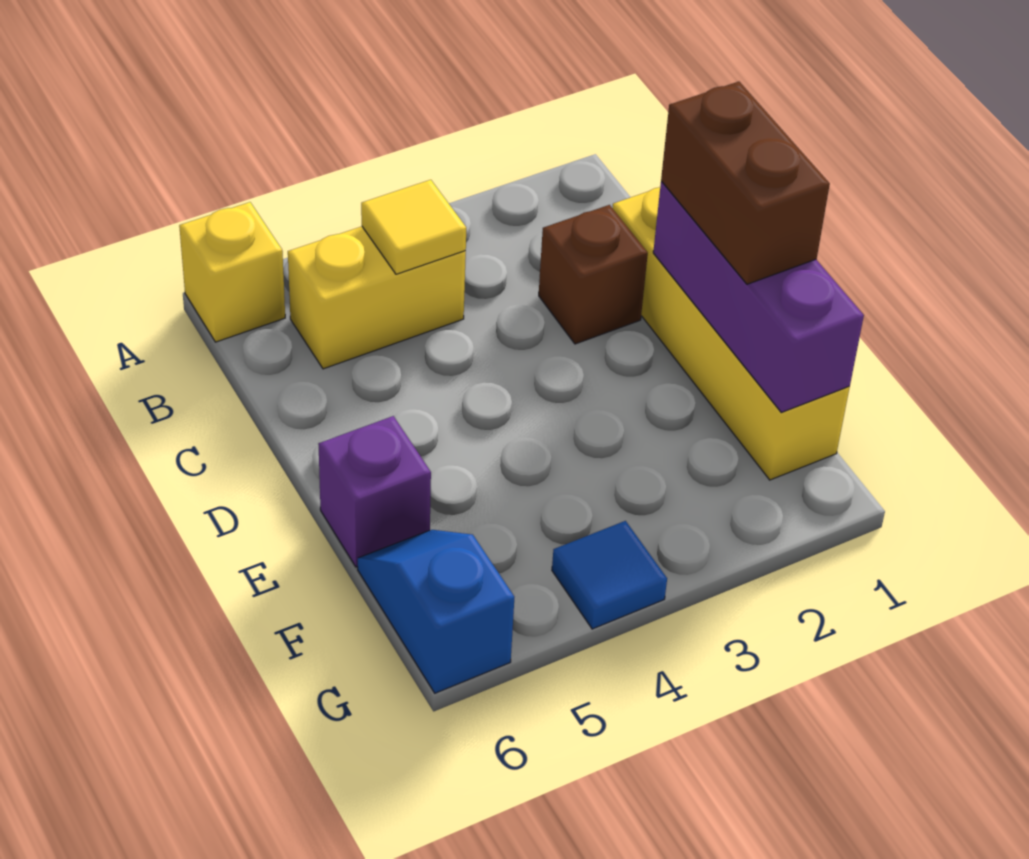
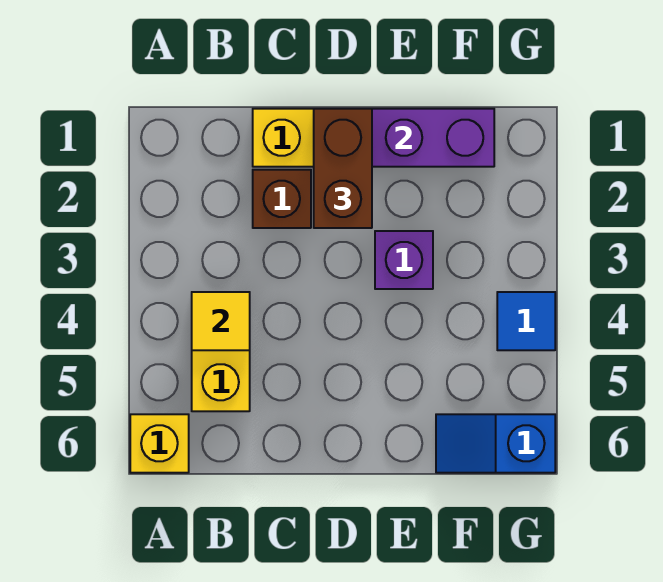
brown brick D1:E1 level 3 -> brown brick D1:D2 level 3
purple brick E6 level 1 -> purple brick E3 level 1

